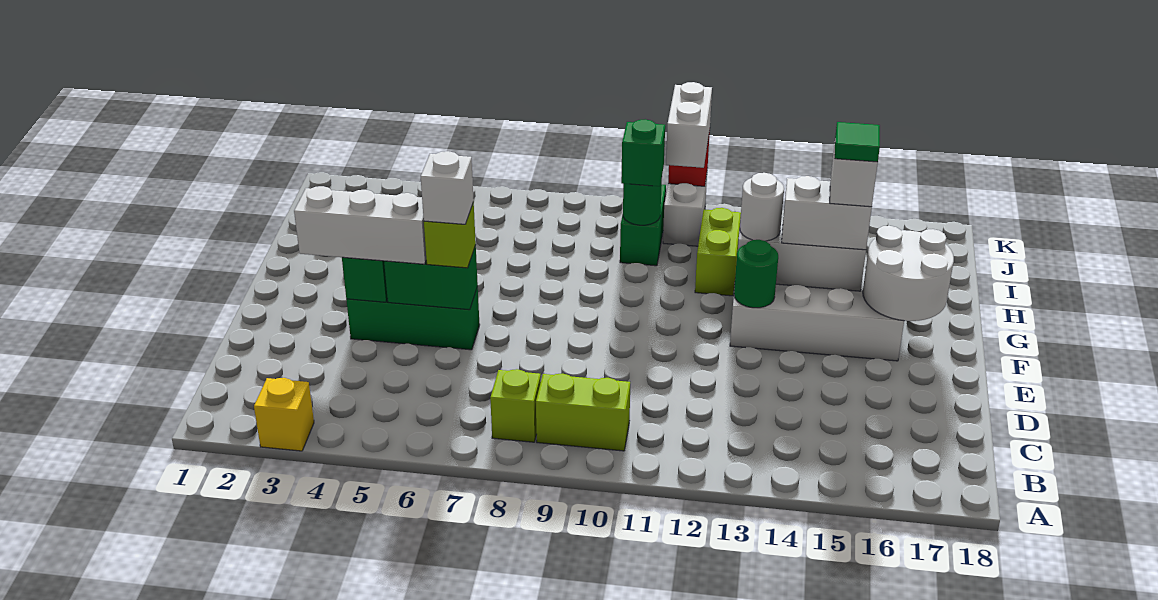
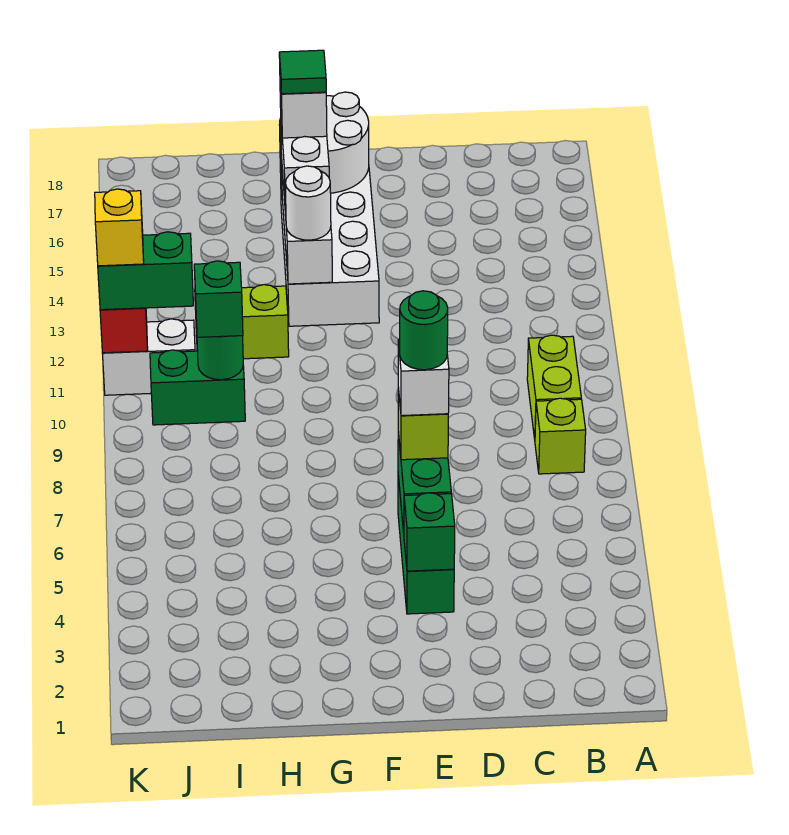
yellow brick A3 level 1 -> yellow brick K11 level 4
white brick E3:E5 level 3 -> none
green round brick F13 level 2 -> green round brick E6 level 5
white brick J11:K11 level 3 -> green brick J11:K11 level 3

